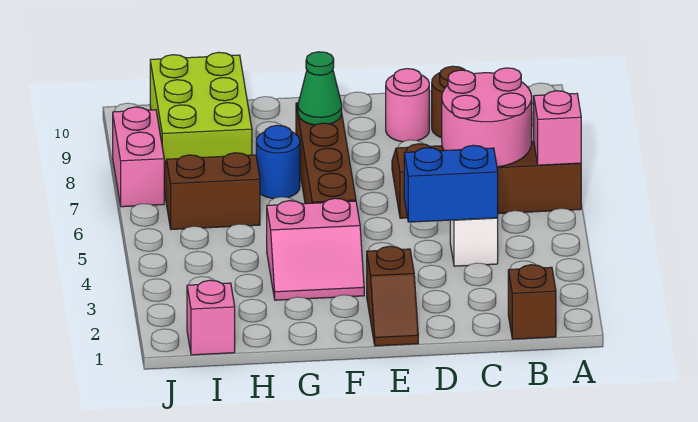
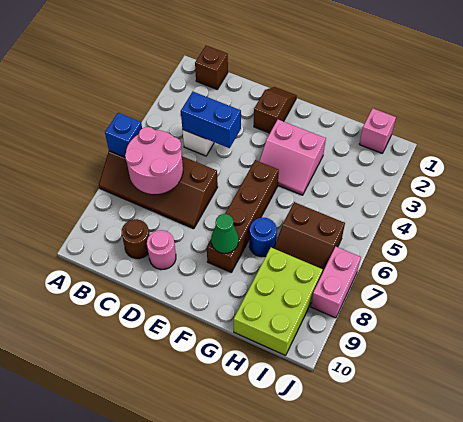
pink brick A6 level 2 -> blue brick A6 level 2
pink slope F3:G4 level 1 top 4 -> pink slope F3:G4 level 1 top 3

